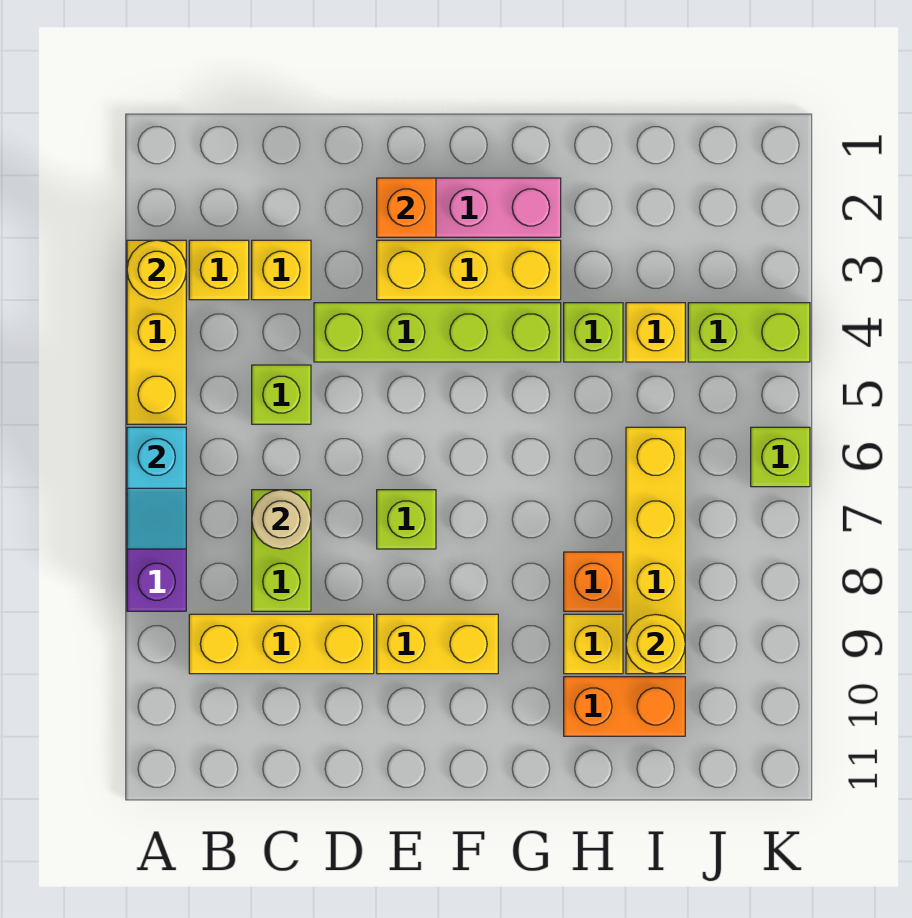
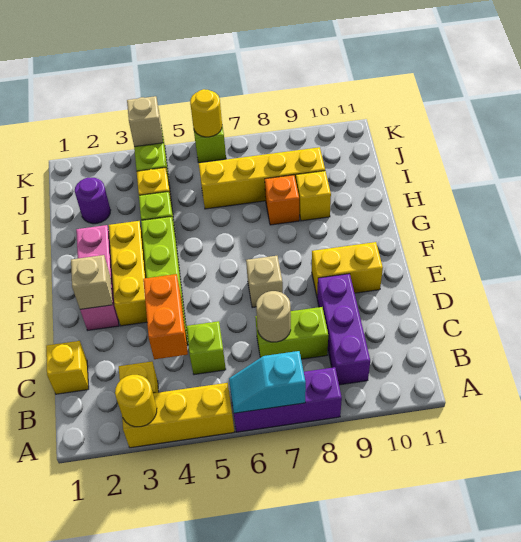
cyan slope A6:A7 level 2 top 6 -> cyan slope A6:A7 level 2 top 7
yellow brick B9:D9 level 1 -> purple brick B9:D9 level 1
yellow brick C3 level 1 -> yellow brick C1 level 1
orange brick E2 level 2 -> tan brick E2 level 2
lime brick E7 level 1 -> tan brick E7 level 1
yellow brick E9:F9 level 1 -> yellow brick E9:E10 level 1
orange brick H10:I10 level 1 -> orange brick C4:D4 level 2
none -> purple round brick I2 level 1
yellow round brick I9 level 2 -> yellow round brick K6 level 2
none -> tan brick K4 level 2

